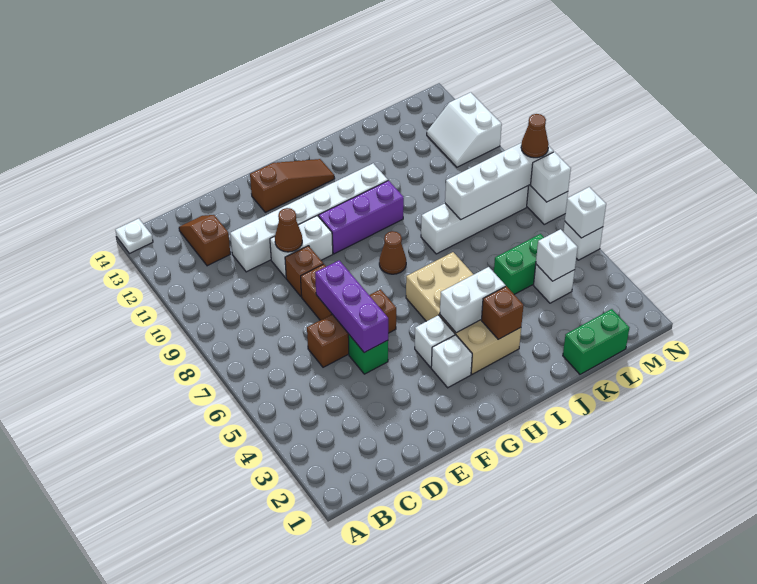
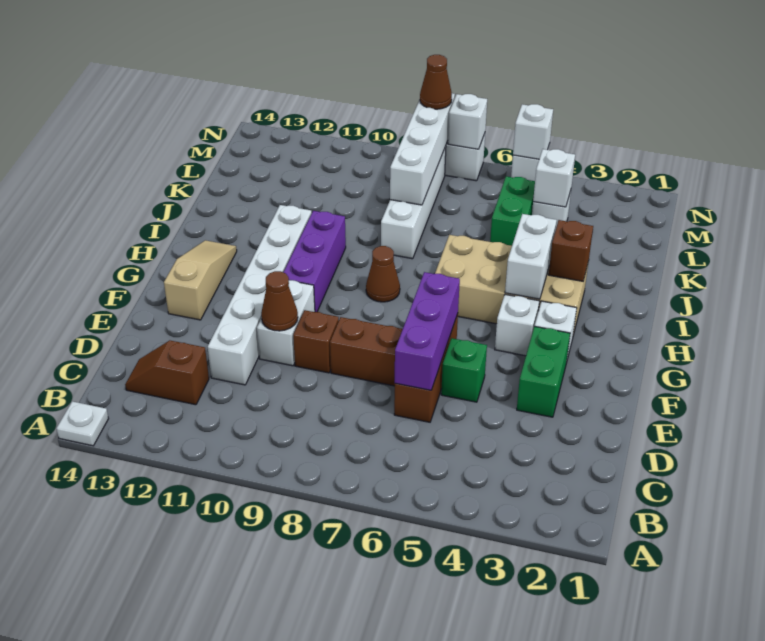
purple brick E5:E7 level 2 -> purple brick D6:F6 level 2
brown slope F13:H13 level 1 top F -> tan slope F13:H13 level 1 top F
green brick K1:L1 level 1 -> green brick E3:F3 level 1
white slope M11:N12 level 1 top N -> none

